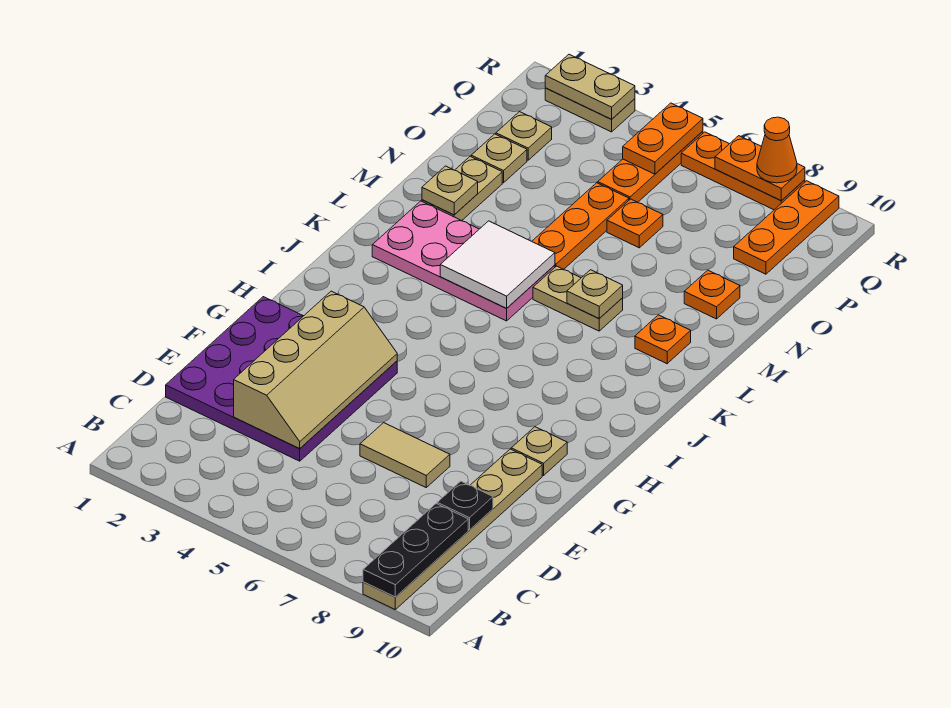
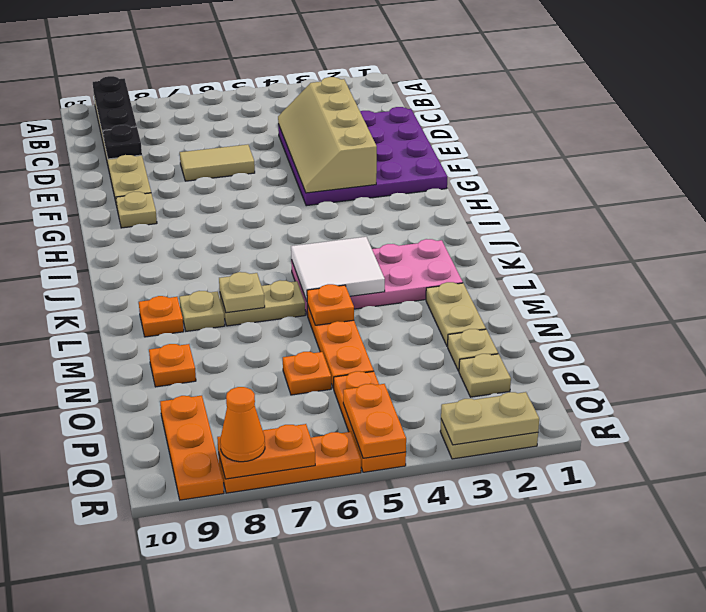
tan plate M2 level 2 -> tan plate L8 level 1
none -> orange plate M5 level 2

